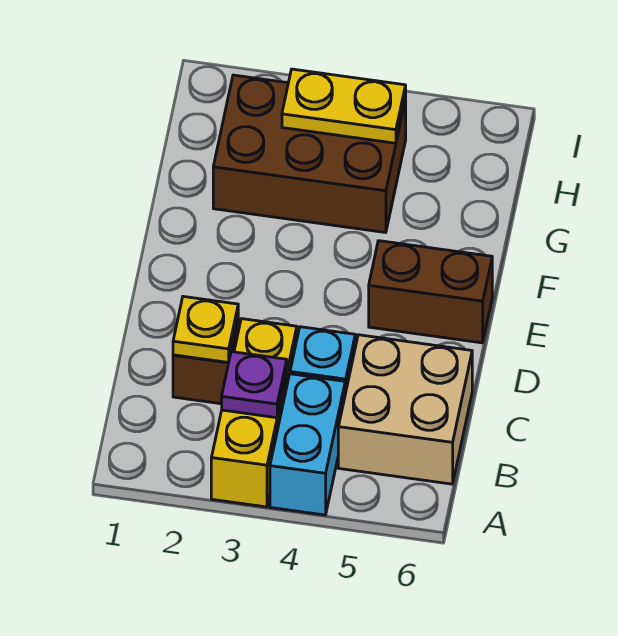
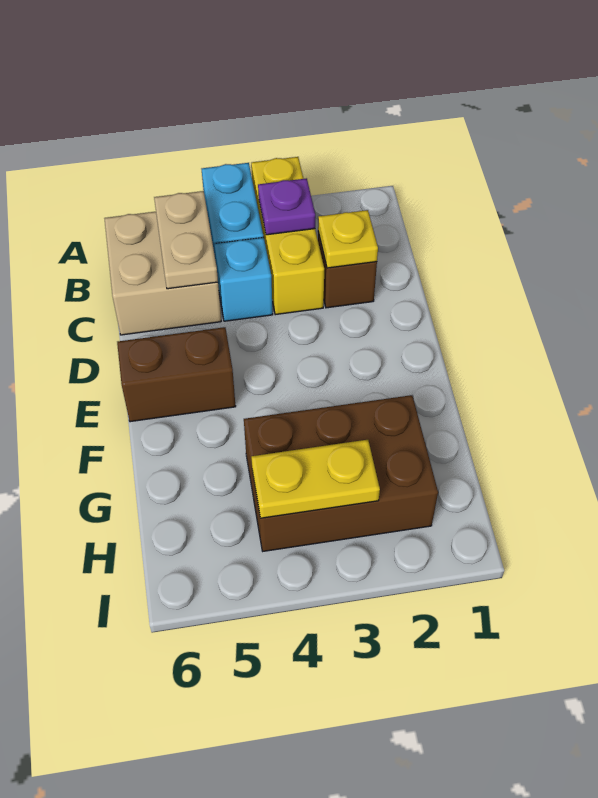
none -> tan plate B5:C5 level 2

